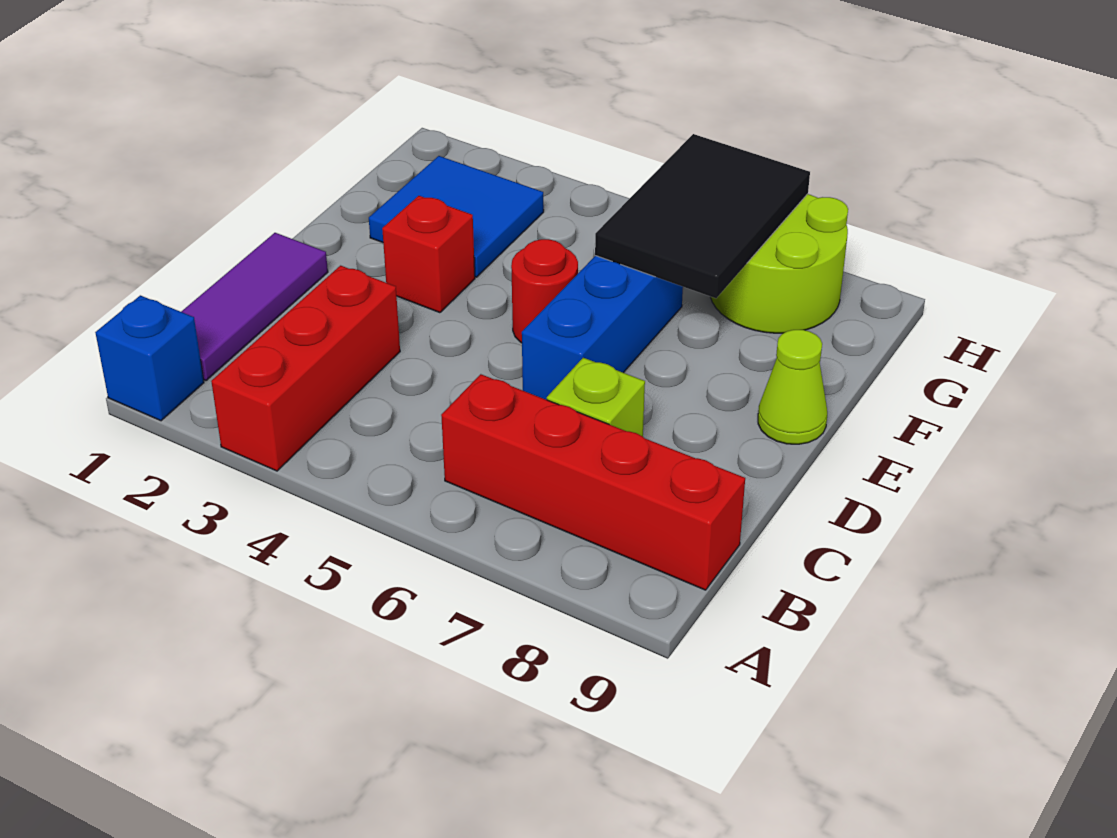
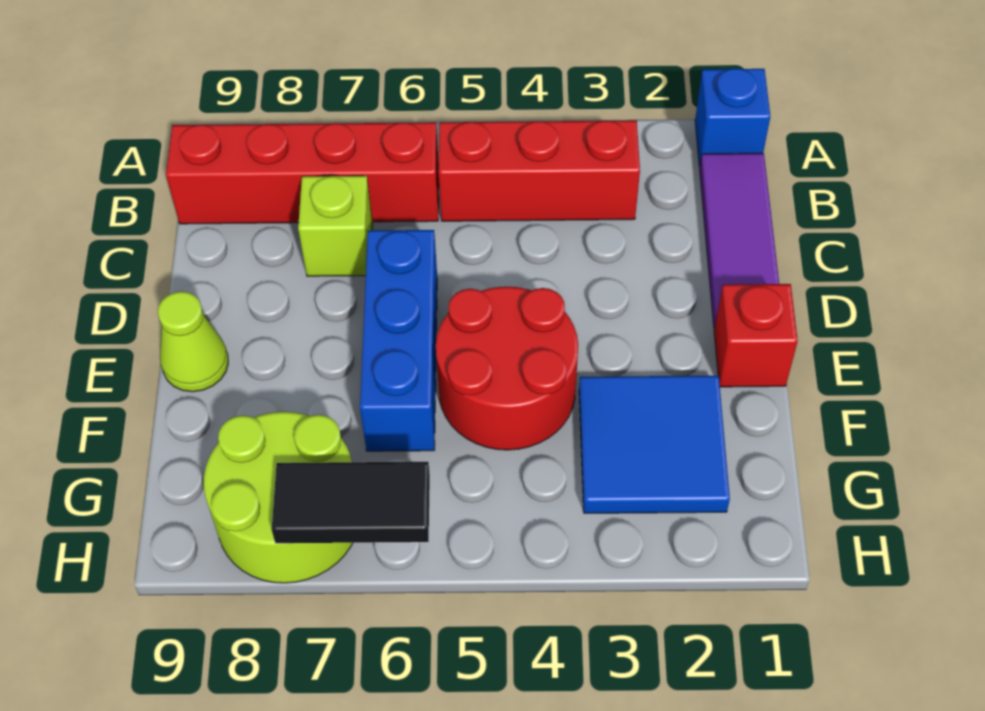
red brick A3:C3 level 1 -> red brick B3:B5 level 1
red brick E3 level 1 -> red brick E1 level 1
red round brick E5 level 1 -> red round brick E4:F5 level 1
black tile F6:H7 level 2 -> black tile H6:H7 level 2

